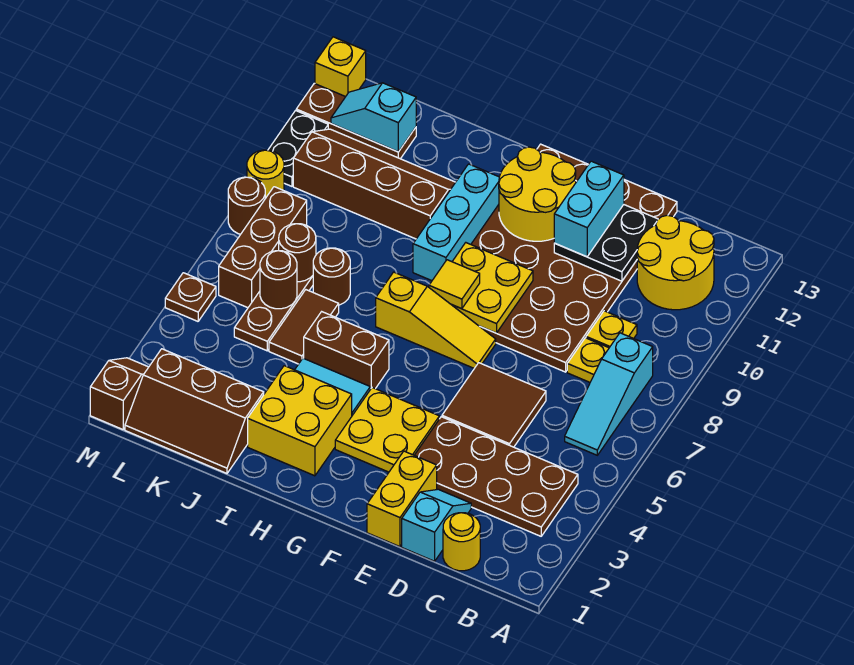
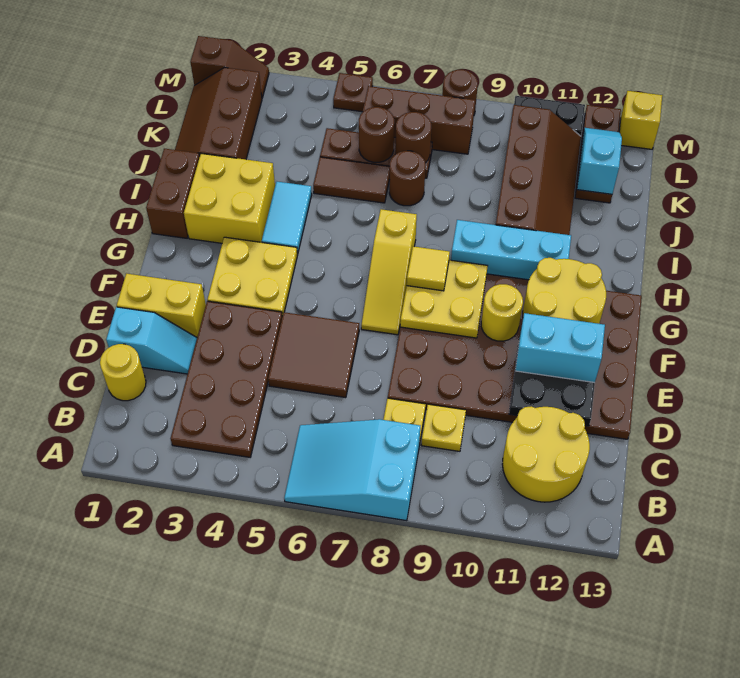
cyan slope B6:B8 level 1 top 8 -> cyan slope A6:B8 level 1 top 8
brown brick H5:I5 level 1 -> brown brick H1:I1 level 1
yellow round brick M9 level 1 -> yellow round brick F10 level 2

